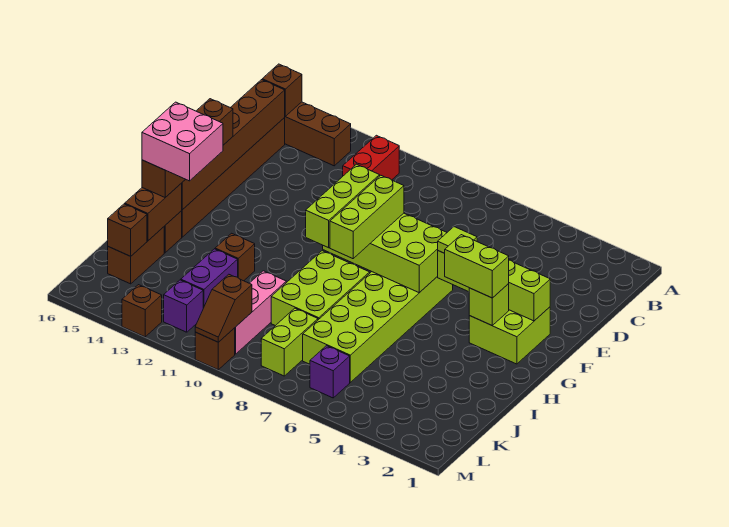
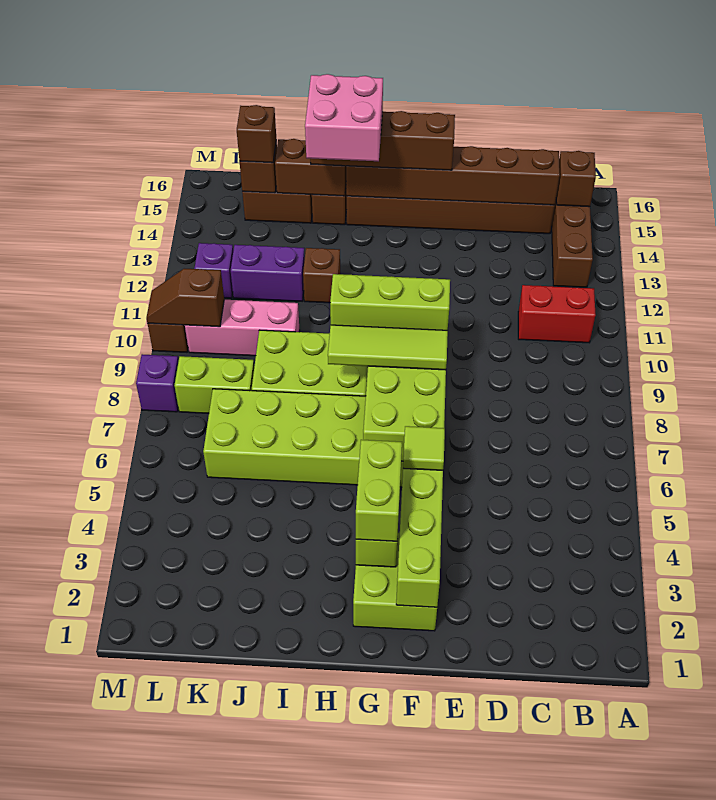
lime brick F8:H8 level 3 -> lime tile F8:H8 level 3
purple brick L6 level 1 -> purple brick M8 level 1
brown brick M13 level 1 -> brown brick K15 level 3

